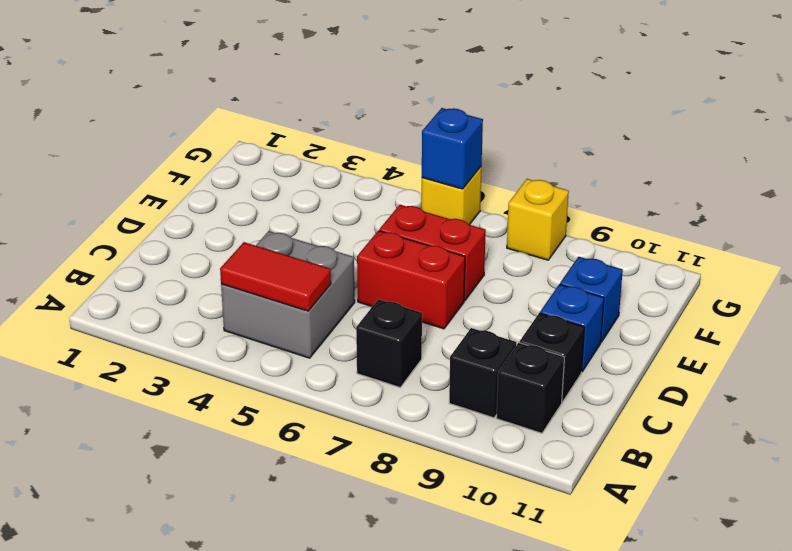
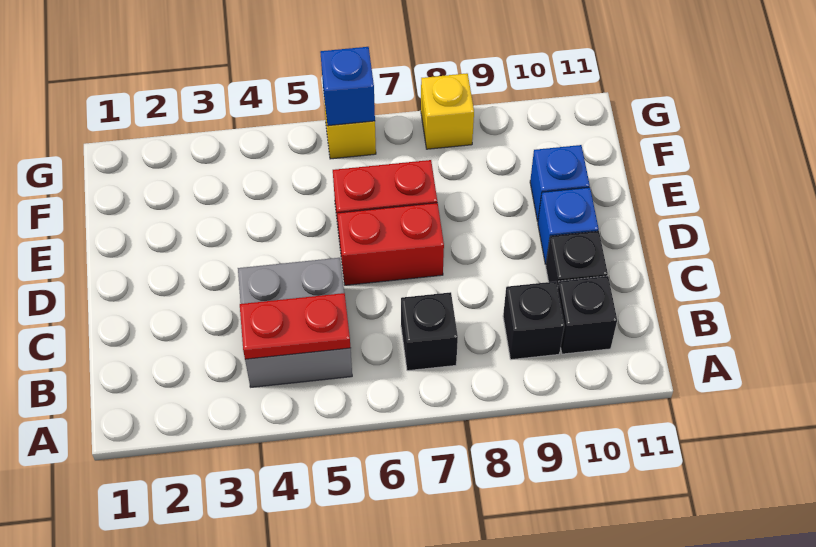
red tile B4:B5 level 2 -> red plate B4:B5 level 2

